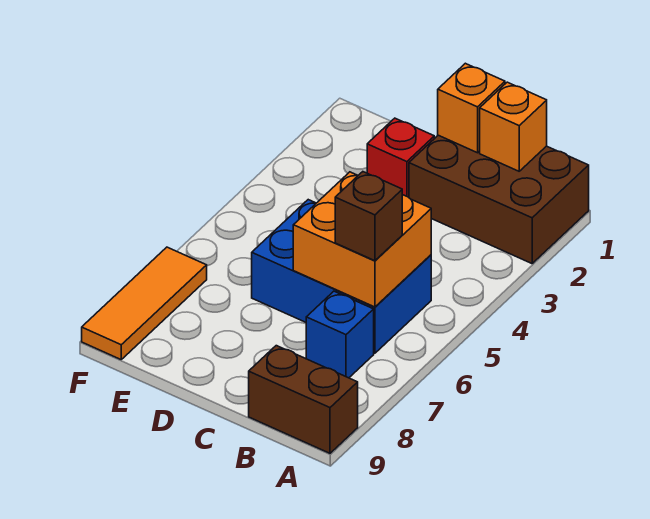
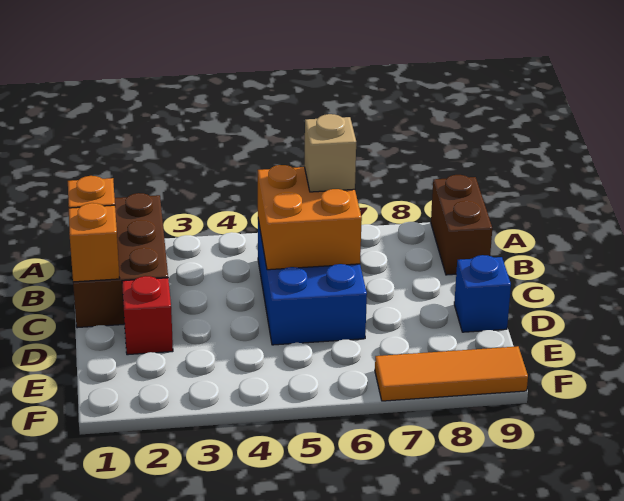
brown brick B6 level 3 -> tan brick B6 level 3
blue brick B7 level 1 -> blue brick D9 level 1

